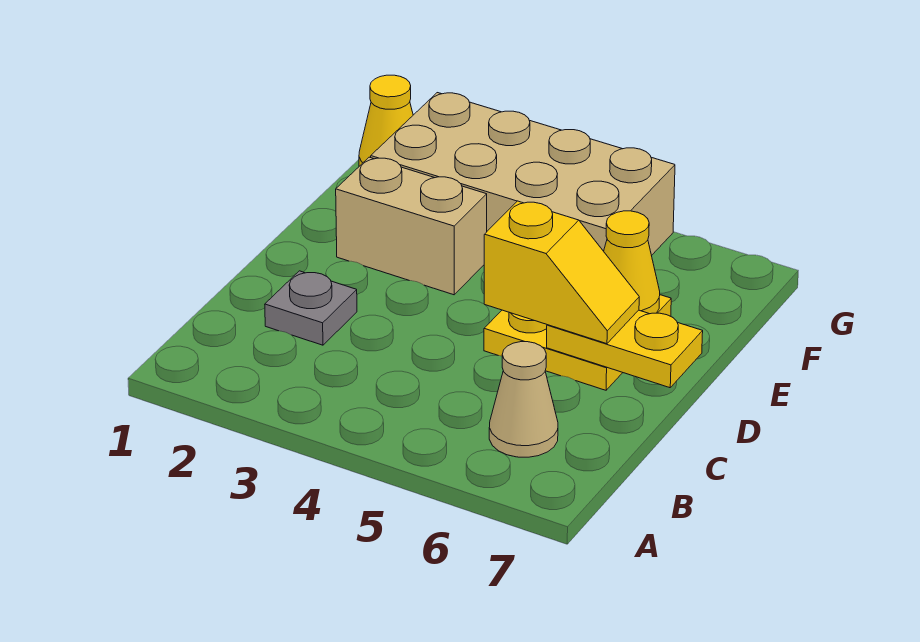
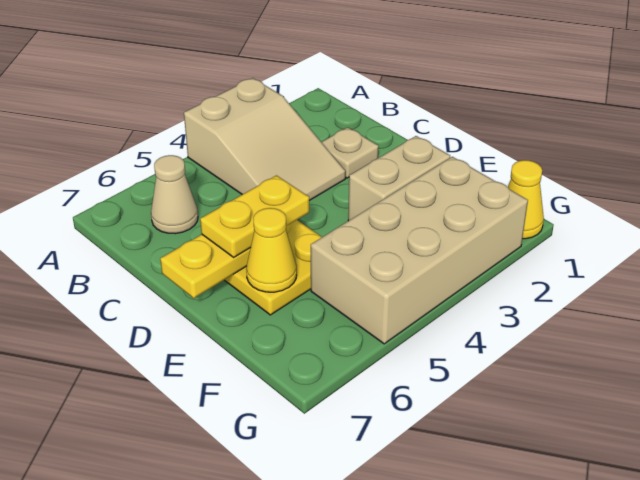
none -> tan slope A3:C4 level 1 top A
grey plate C2 level 1 -> tan plate C2 level 1
yellow slope D5:D6 level 3 top 5 -> yellow plate D5:D6 level 3

